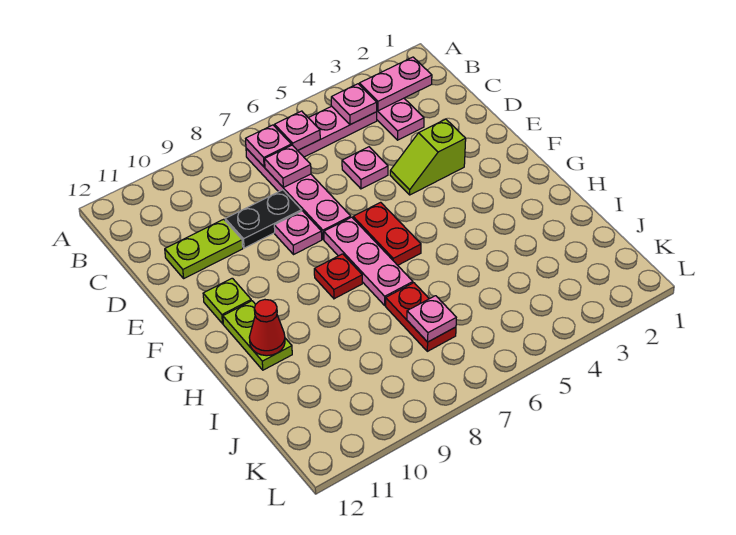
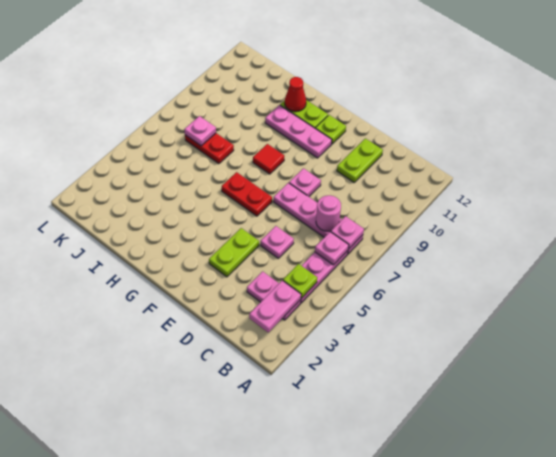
pink plate B4 level 2 -> lime plate B4 level 2
pink plate C7 level 2 -> pink round brick C7 level 2
black plate D8:D9 level 1 -> none
lime slope E3:E4 level 1 top 3 -> lime plate E3:E4 level 1
pink plate F7:H7 level 1 -> pink plate F10:H10 level 1
red plate G8 level 1 -> red tile G8 level 1

